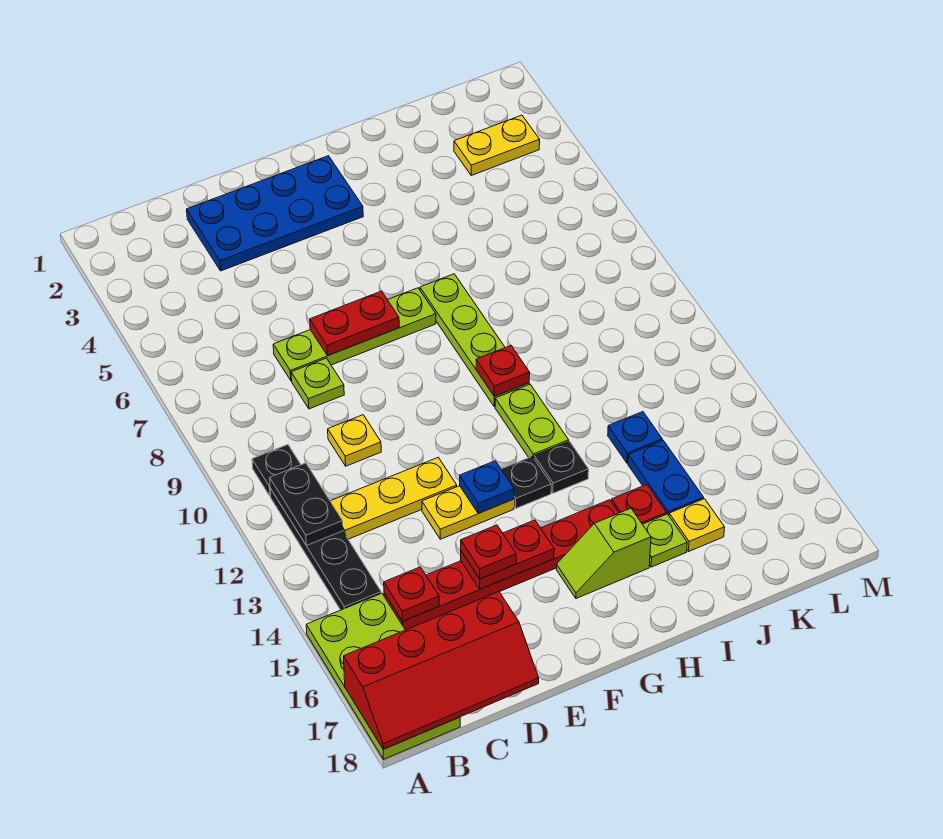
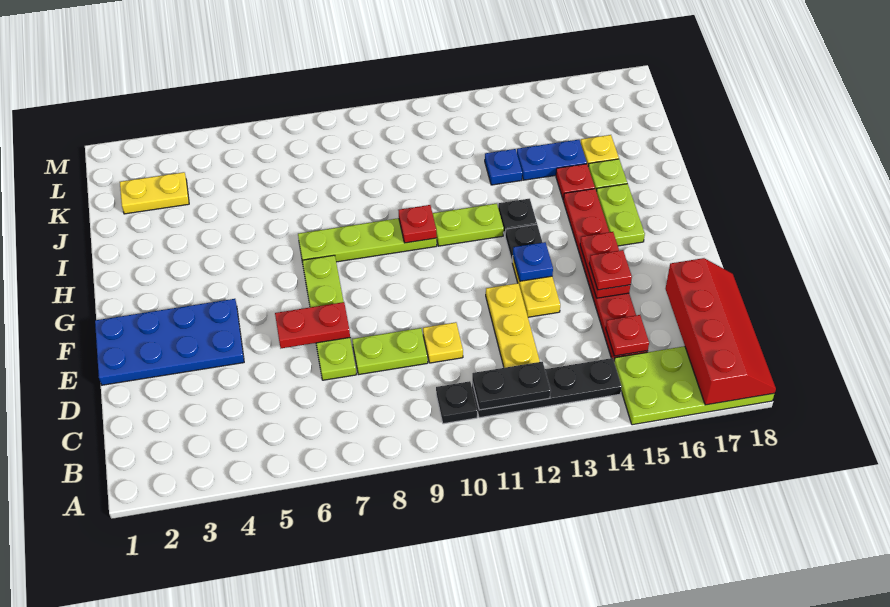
blue plate D2:G3 level 1 -> blue plate E1:F4 level 1
lime plate D8 level 1 -> lime plate D8:D9 level 1
red plate E7:F7 level 2 -> red plate E6:E7 level 2
lime slope G16:H16 level 1 top H -> lime plate G16:H16 level 1
yellow plate K3:L3 level 1 -> yellow plate K2:K3 level 1

